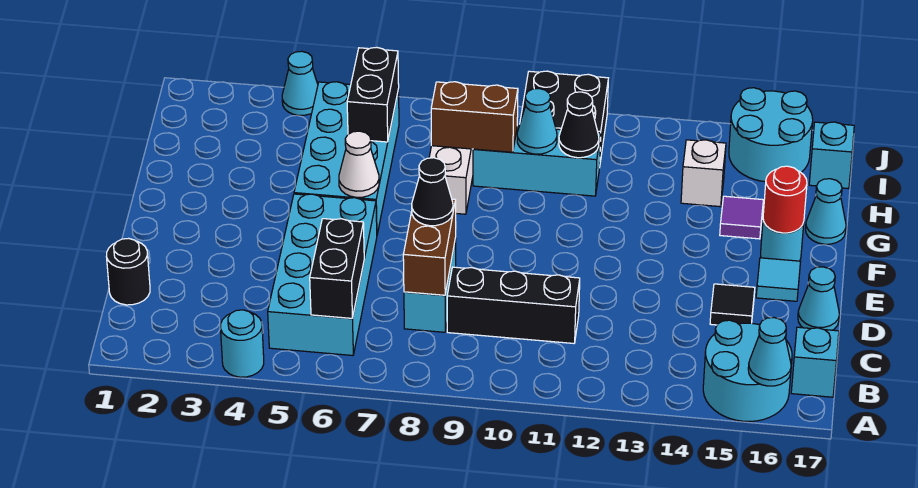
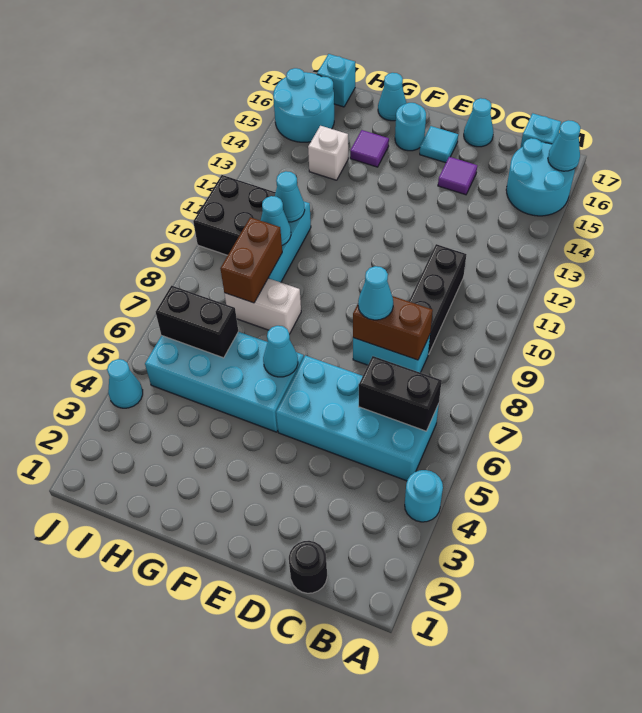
black cone D8 level 3 -> cyan cone D8 level 3
black tile D15 level 1 -> purple tile D15 level 1
white cone F6 level 2 -> cyan cone F6 level 2
red round brick F16 level 2 -> none
black cone H11 level 2 -> cyan cone H11 level 2

